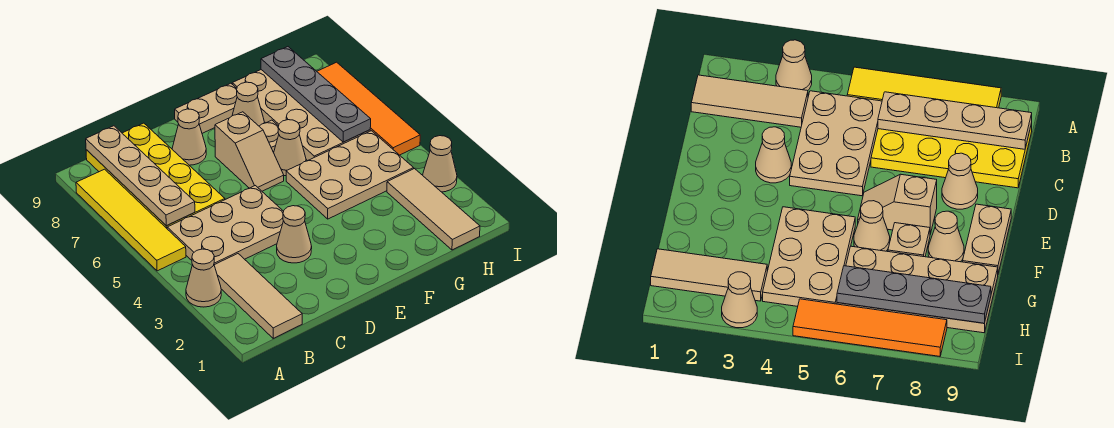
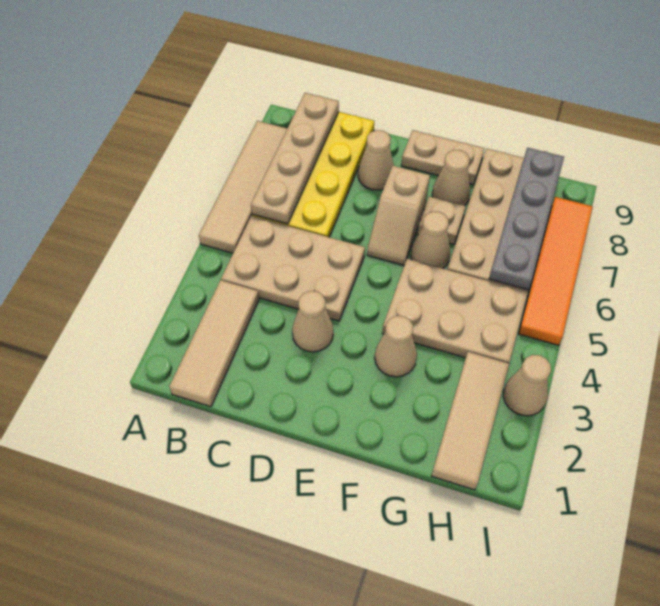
tan cone A3 level 1 -> tan cone F3 level 1
yellow tile A5:A8 level 1 -> tan tile A5:A8 level 1

